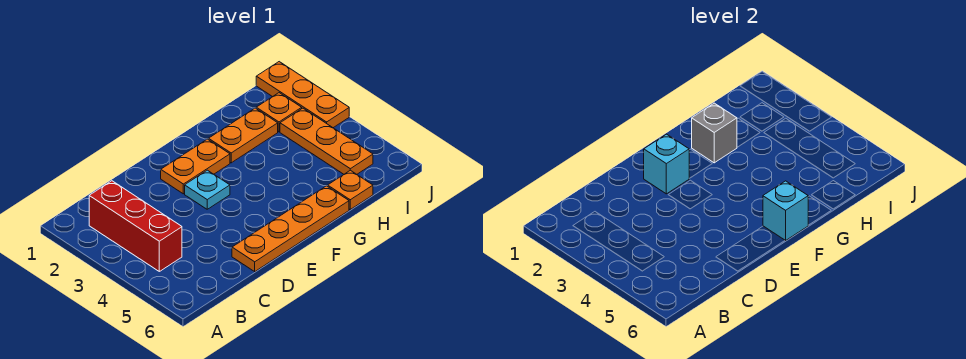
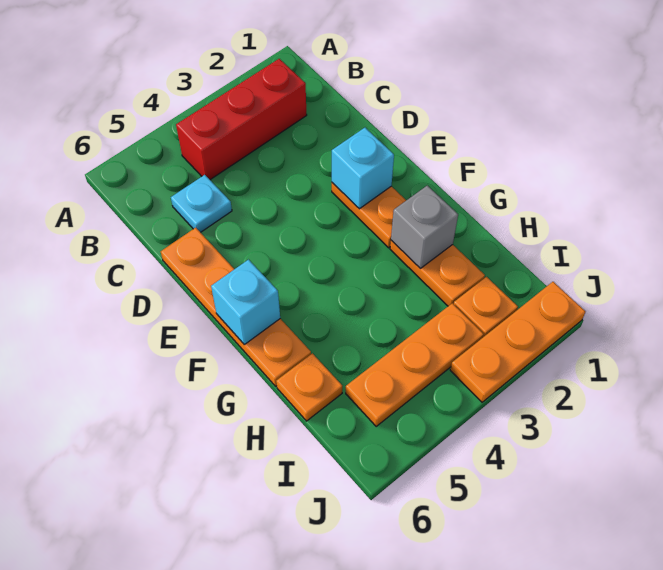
cyan plate E3 level 1 -> cyan plate C5 level 1

